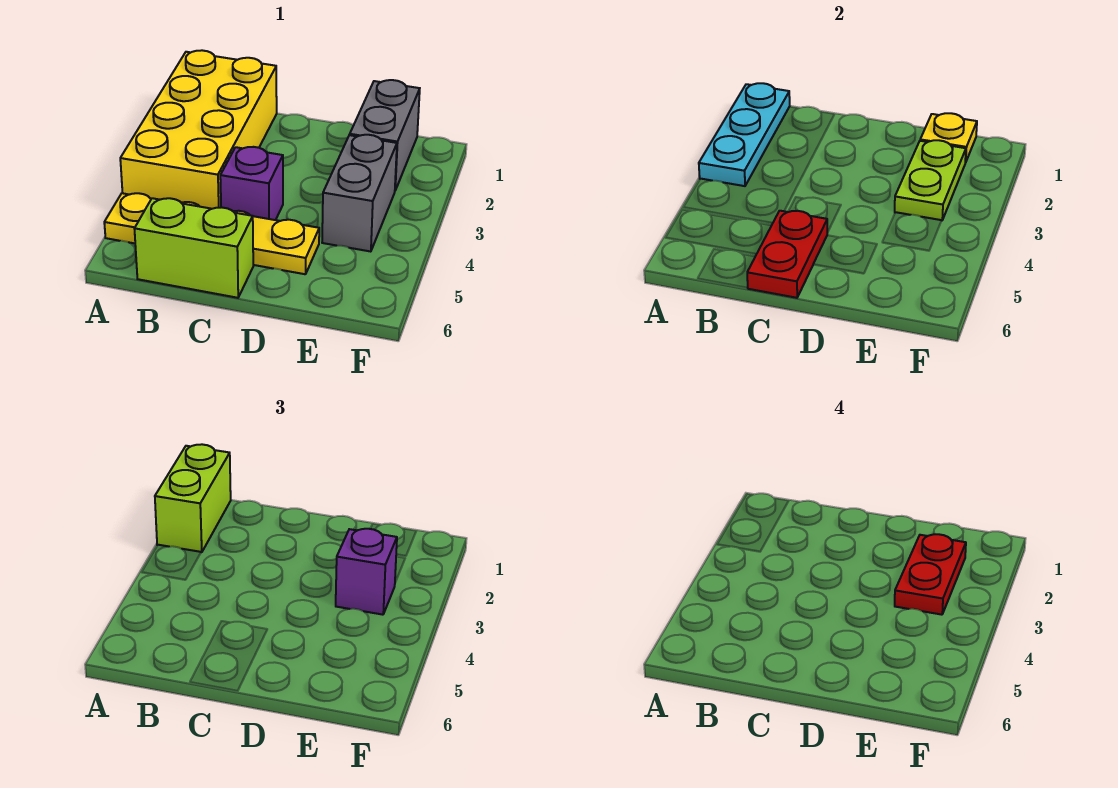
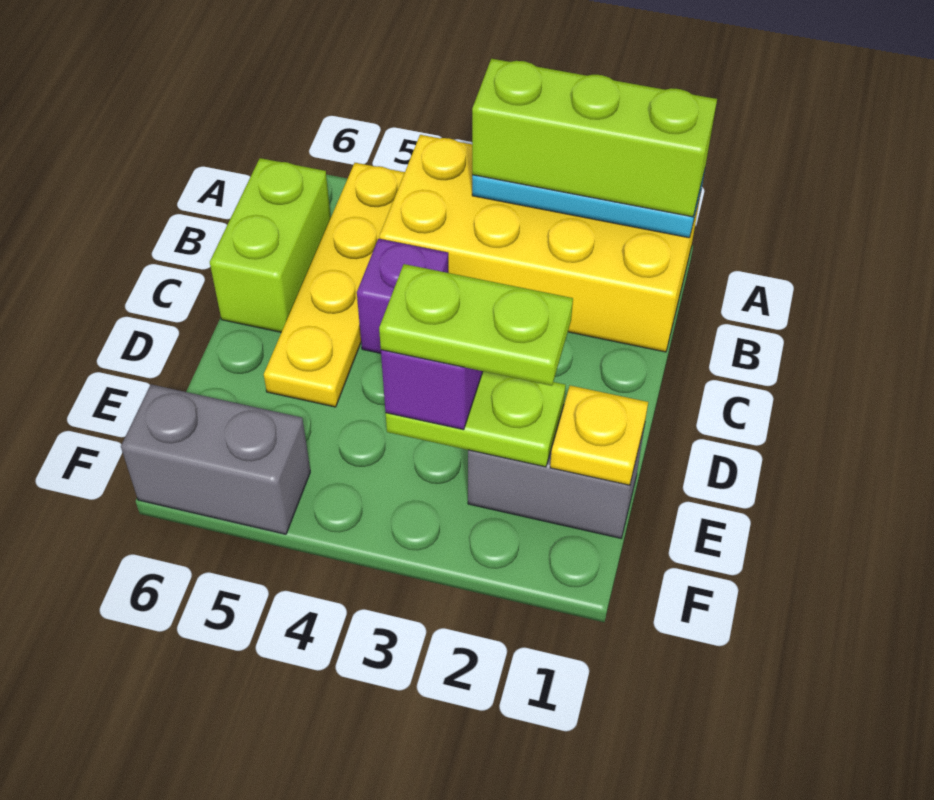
lime brick A1:A2 level 3 -> lime brick A1:A3 level 3
red plate C5:C6 level 2 -> none
red plate E2:E3 level 4 -> lime plate E2:E3 level 4
grey brick E3:E4 level 1 -> grey brick F5:F6 level 1

